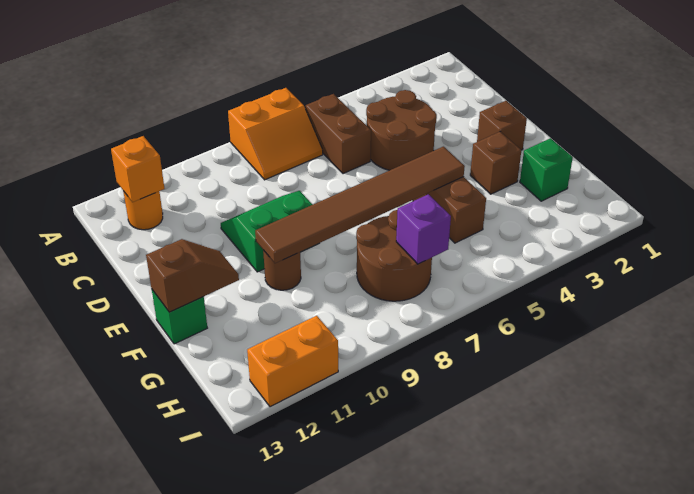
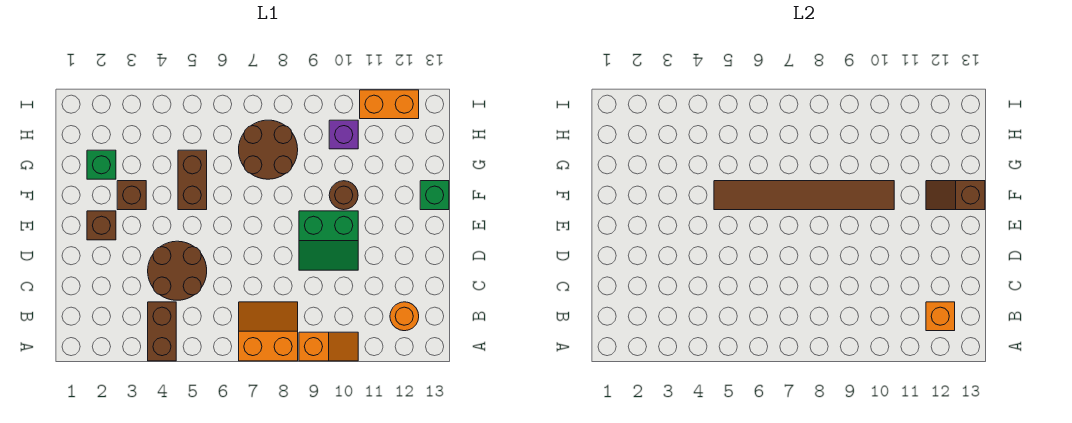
none -> orange slope A9:A10 level 1 top 9
brown brick B6:C6 level 1 -> brown brick A4:B4 level 1
purple brick H7 level 2 -> purple brick H10 level 1

